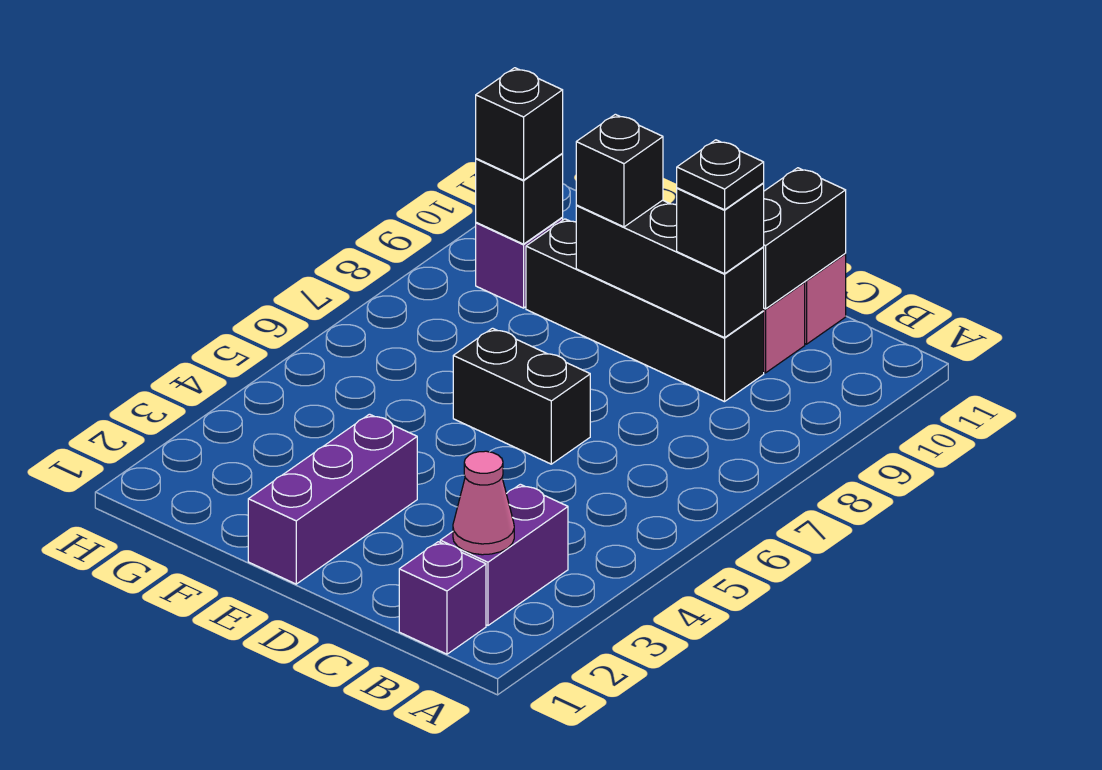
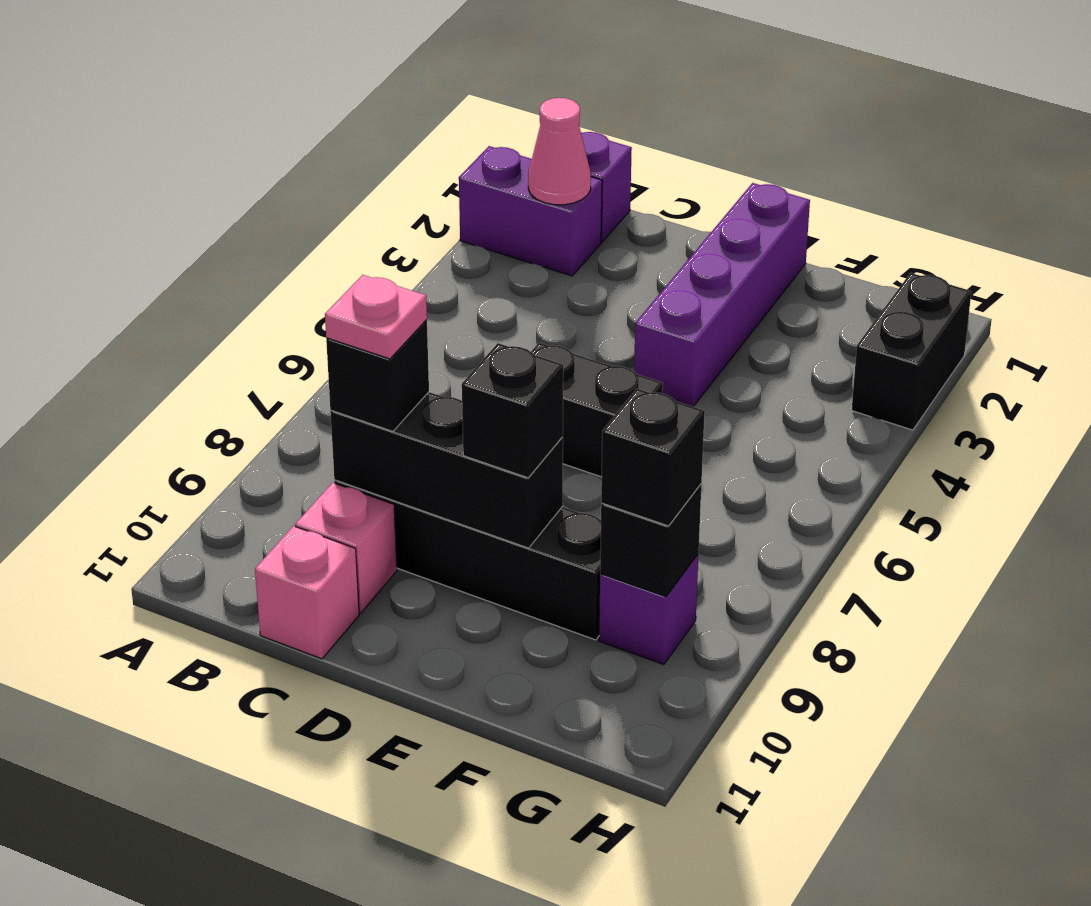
purple brick B2:B3 level 1 -> purple brick A2:B2 level 1
black plate C9 level 4 -> pink plate C9 level 4
black brick C10:C11 level 2 -> black brick H2:H3 level 1
purple brick E1:E3 level 1 -> purple brick E1:E4 level 1

